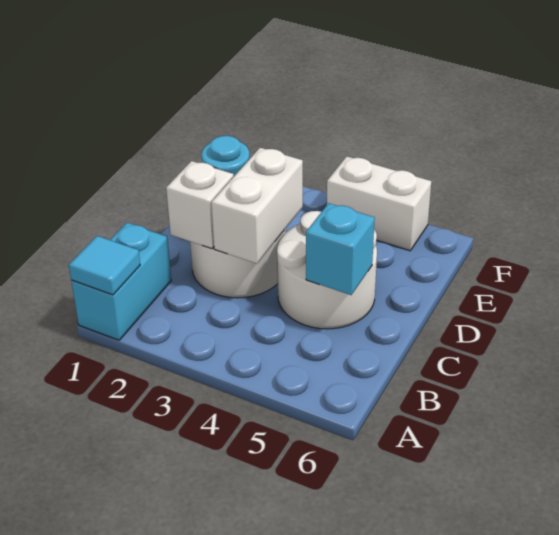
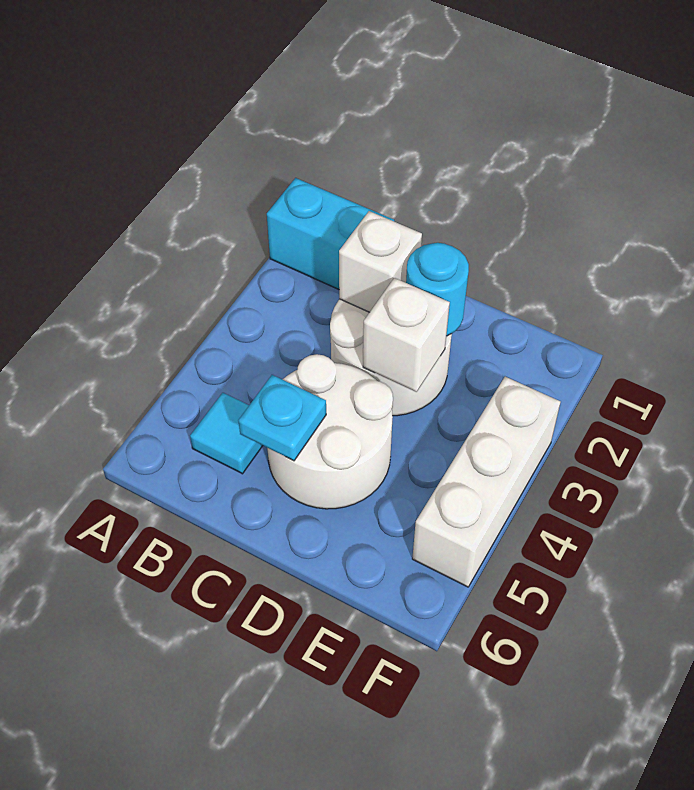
cyan tile A1 level 2 -> cyan tile B5 level 1
white brick C3:D3 level 2 -> white brick D3 level 2
cyan brick C5 level 2 -> cyan plate C5 level 2
white brick F4:F5 level 1 -> white brick F3:F5 level 1

